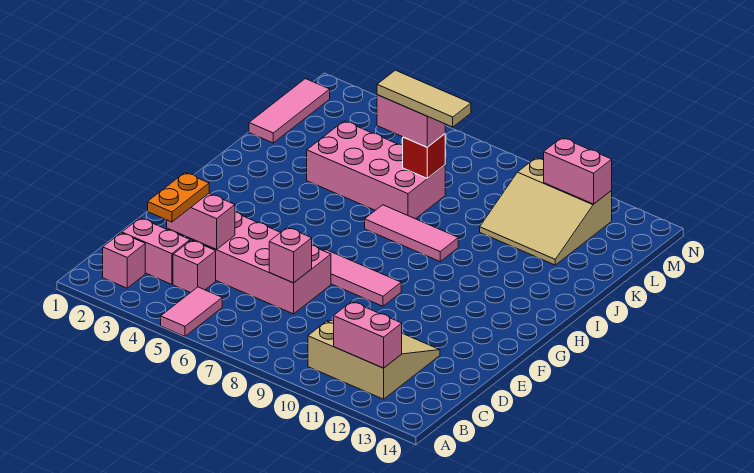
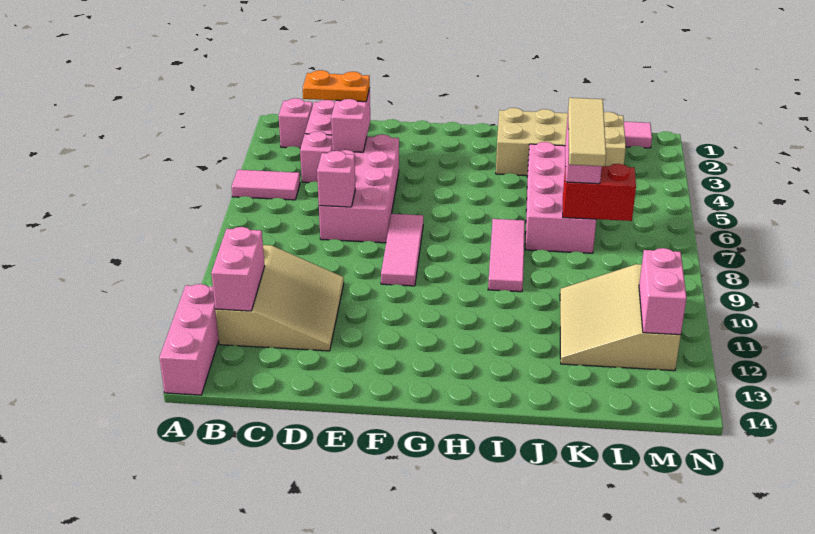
none -> pink brick A12:A14 level 1
none -> tan brick I2:L3 level 1
red brick K7 level 2 -> red brick K7:L7 level 2

